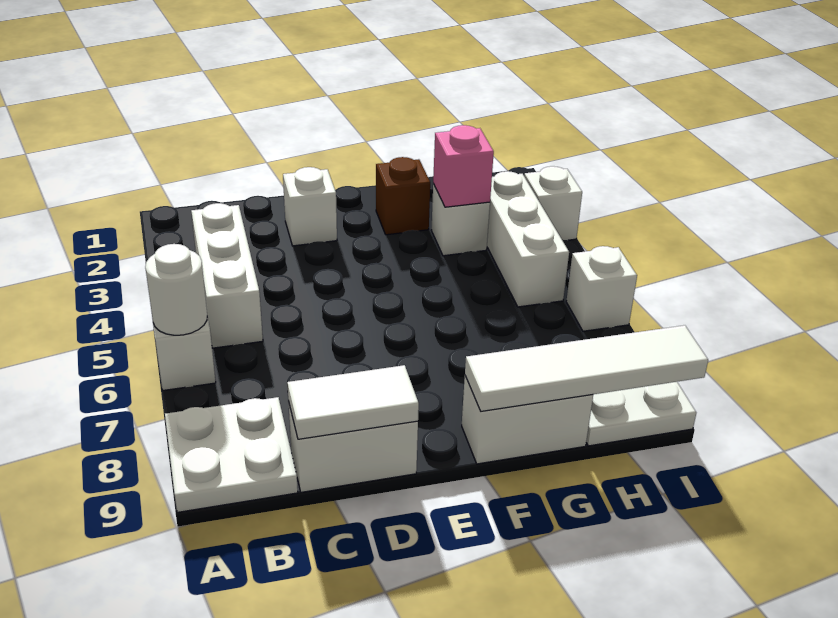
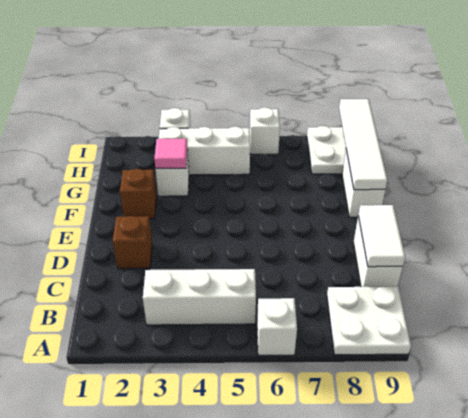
white round brick A6 level 2 -> none
white brick D2 level 1 -> brown brick D2 level 1
pink brick G3 level 2 -> pink tile G3 level 2

